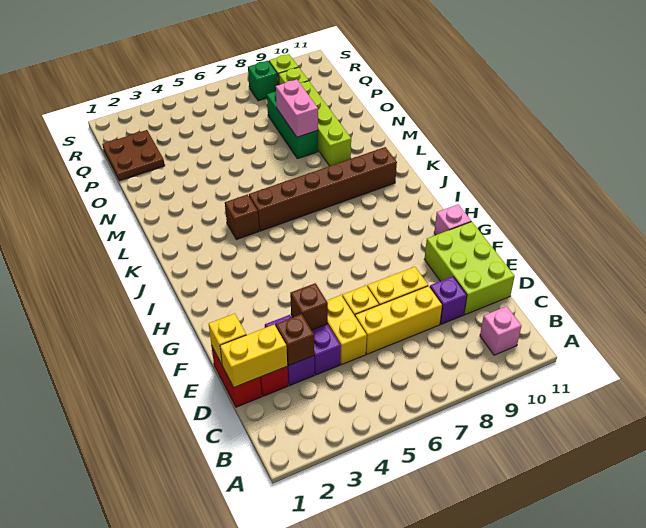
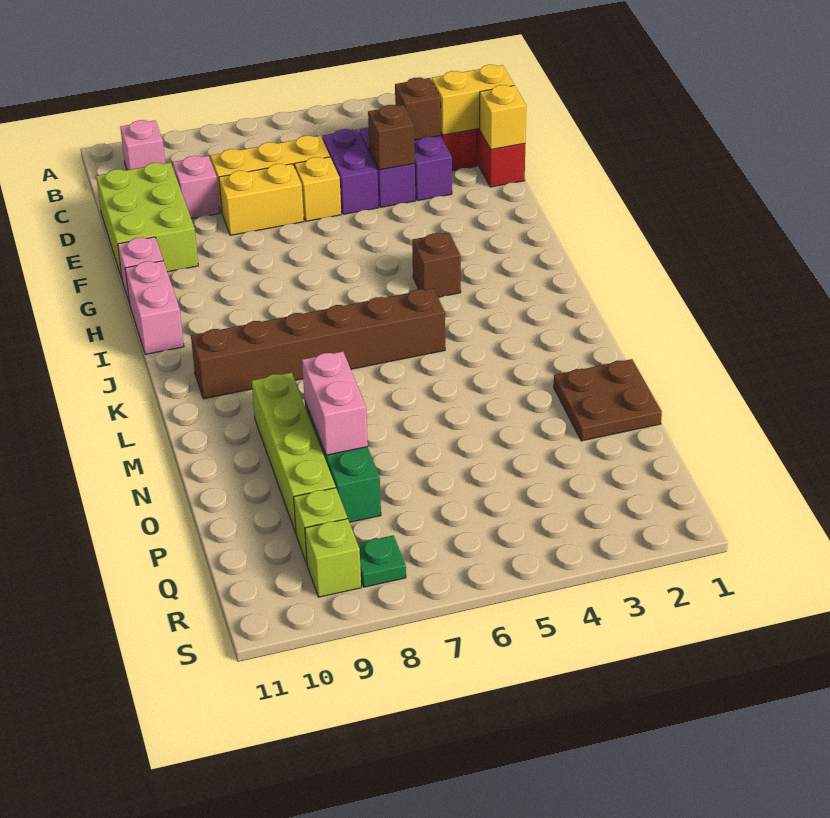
yellow brick D5:E5 level 1 -> purple brick D5:E5 level 1
purple brick D9 level 1 -> pink brick D9 level 1
none -> pink brick H11:I11 level 1
brown brick K4 level 1 -> brown brick I4 level 1
brown plate P1:Q2 level 1 -> brown plate N1:O2 level 1
green brick R8 level 1 -> green plate R8 level 1

